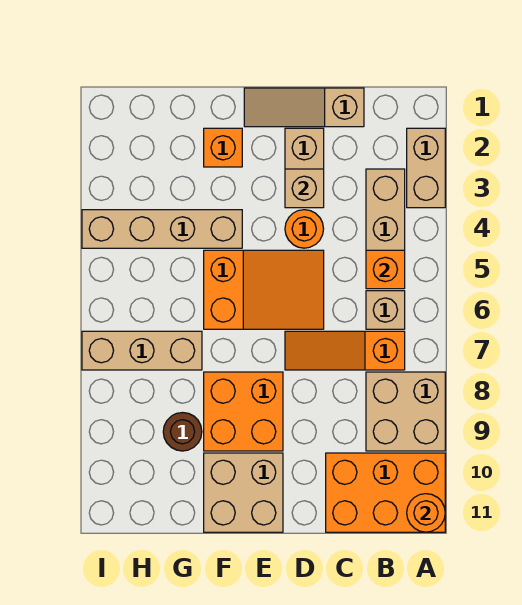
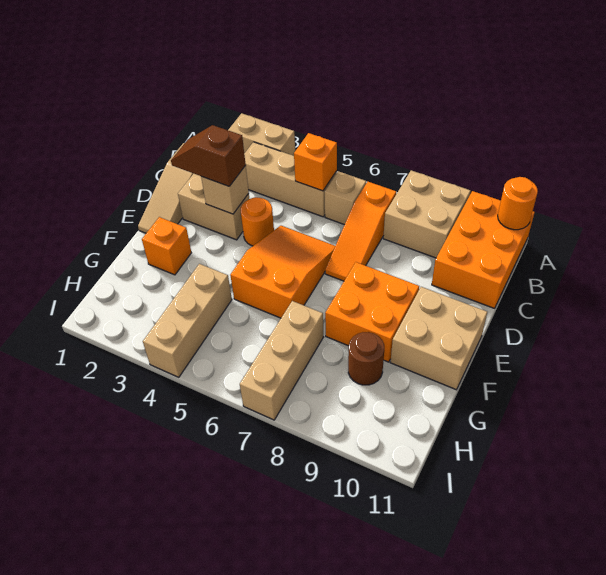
none -> brown slope D2:D3 level 3 top 3
tan brick F4:I4 level 1 -> tan brick G4:I4 level 1

